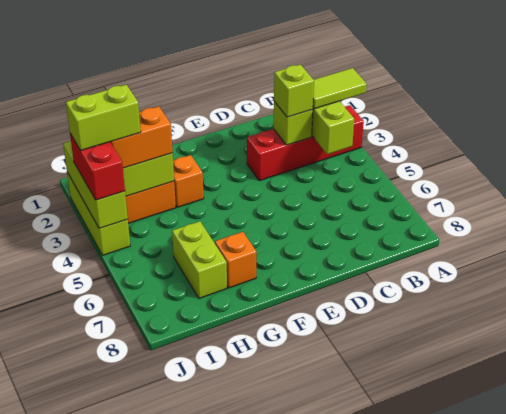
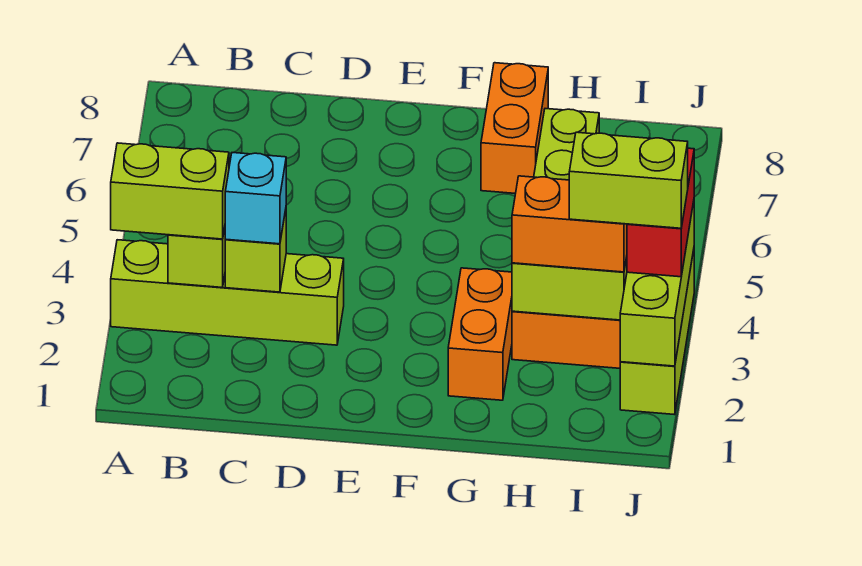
red brick A3:D3 level 1 -> lime brick A3:D3 level 1
lime tile A3:B3 level 3 -> lime brick A3:B3 level 3
lime brick C3 level 3 -> cyan brick C3 level 3
orange brick G3 level 1 -> orange brick G2:G3 level 1
orange brick G7 level 1 -> orange brick G7:G8 level 1

